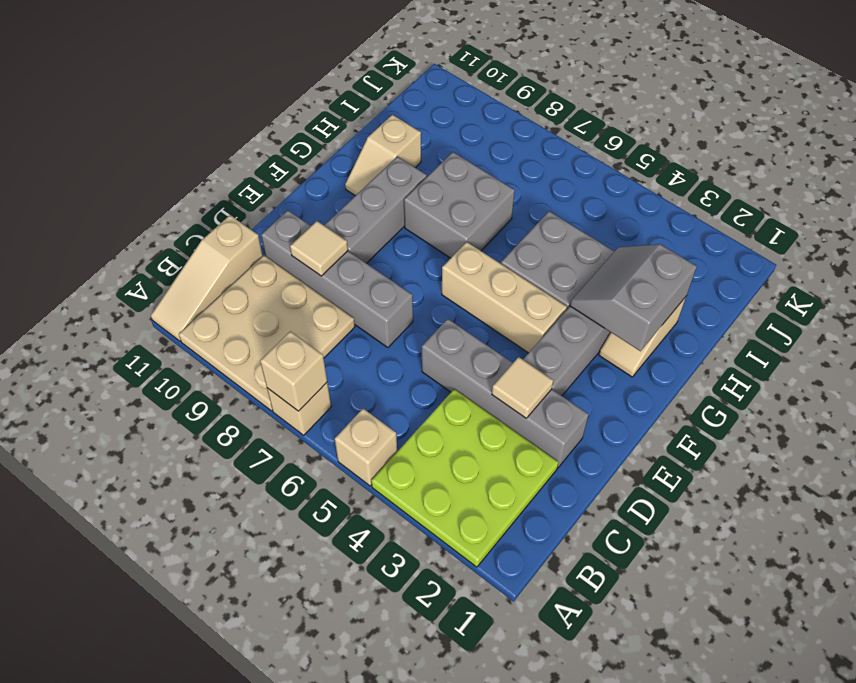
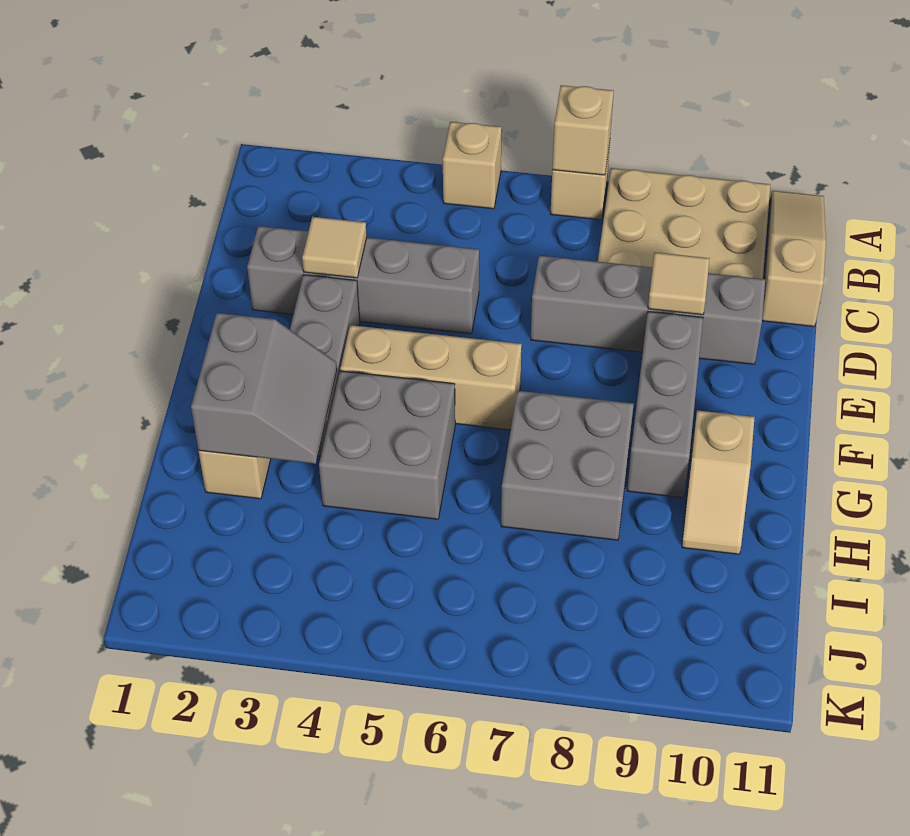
lime plate A2:C4 level 1 -> none
tan slope G10:H10 level 1 top H -> tan slope G10:H10 level 1 top G

